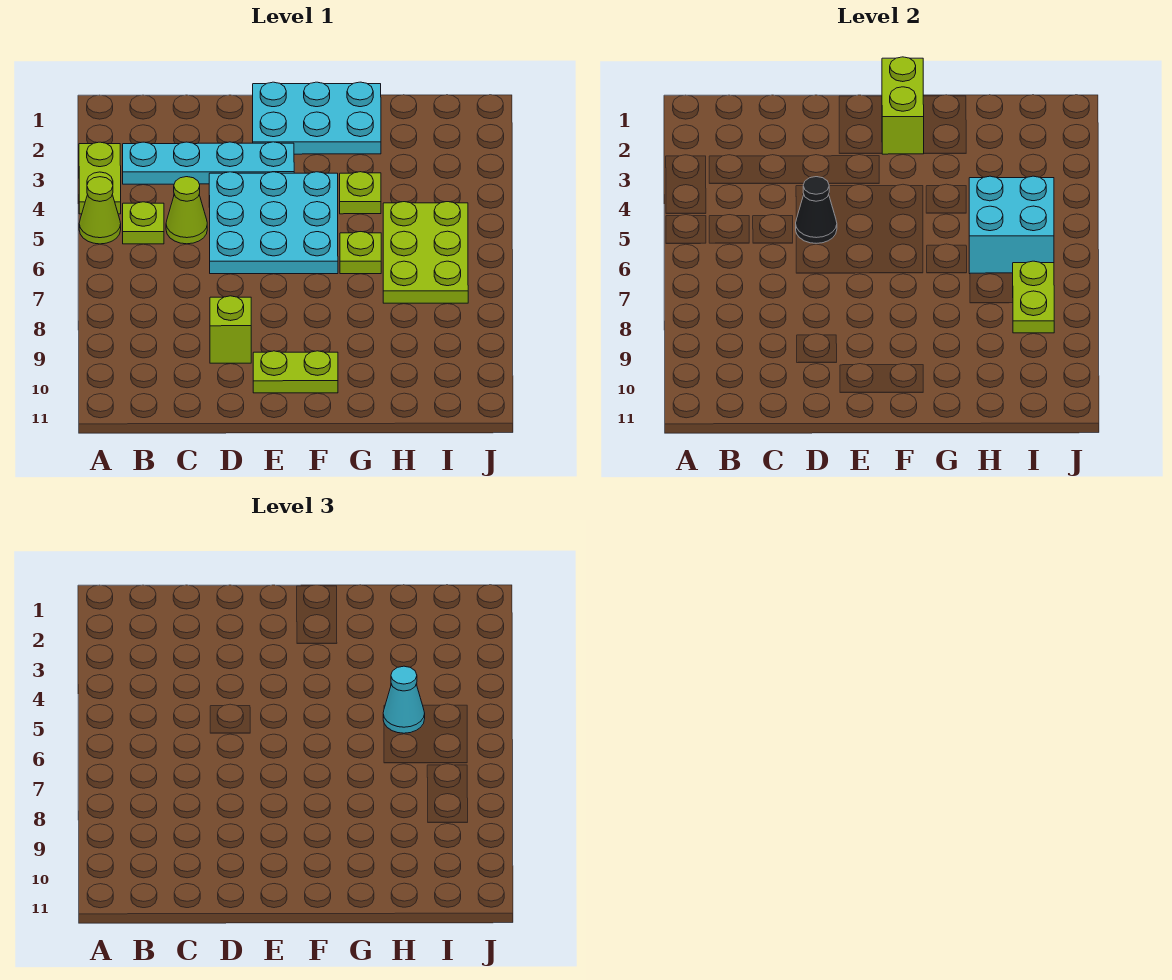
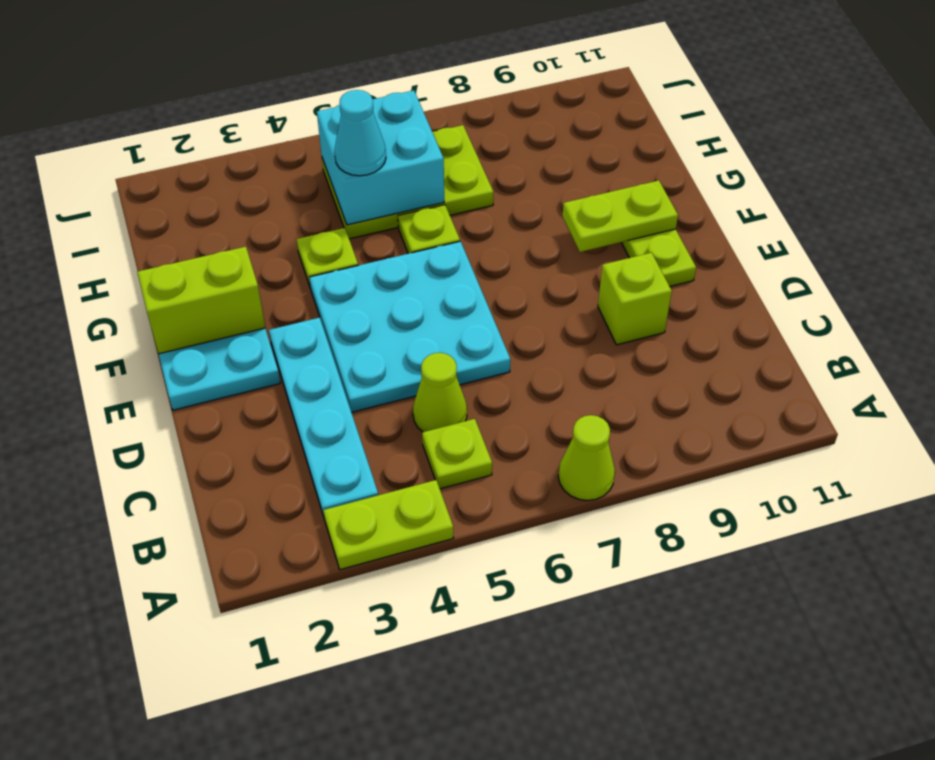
lime cone A5 level 1 -> lime cone A7 level 1
black cone D5 level 2 -> none
lime plate I7:I8 level 2 -> lime plate F9:F10 level 2

